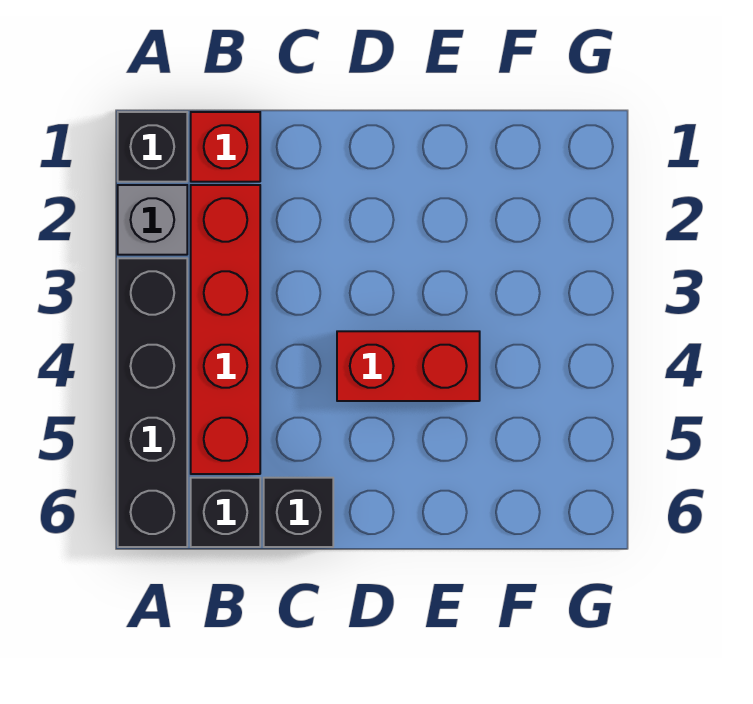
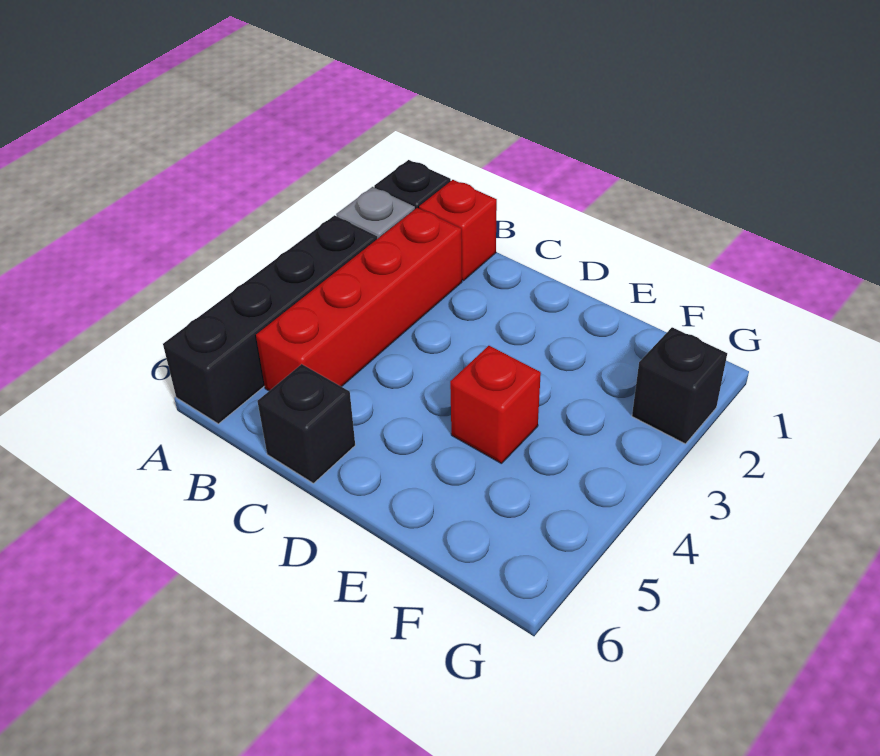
black brick B6 level 1 -> black brick G2 level 1
red brick D4:E4 level 1 -> red brick E4 level 1

